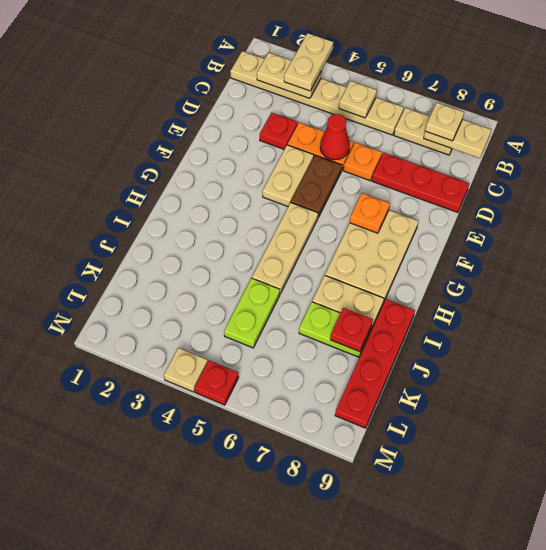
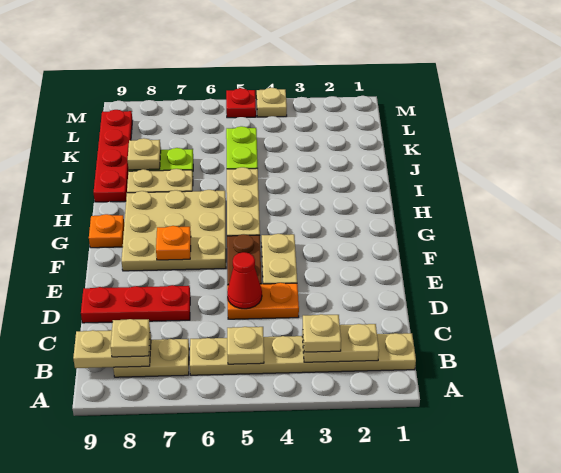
tan plate A3:B3 level 3 -> tan plate B3 level 3
red plate D3 level 1 -> none
orange plate D6 level 1 -> orange plate G9 level 1
tan plate F7:H8 level 1 -> tan plate F6:H8 level 1
red plate J8 level 2 -> tan plate J8 level 2

